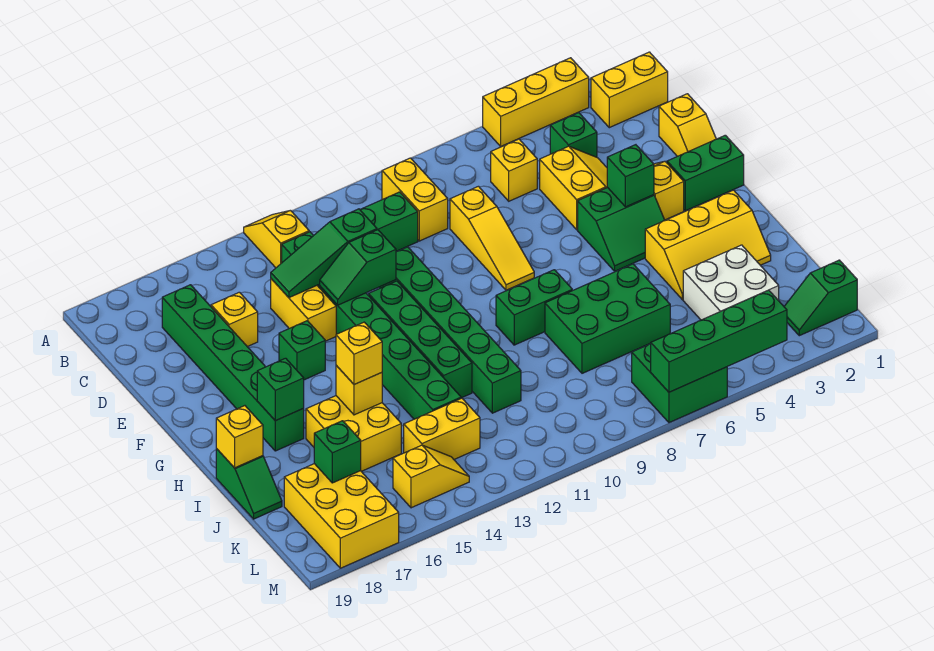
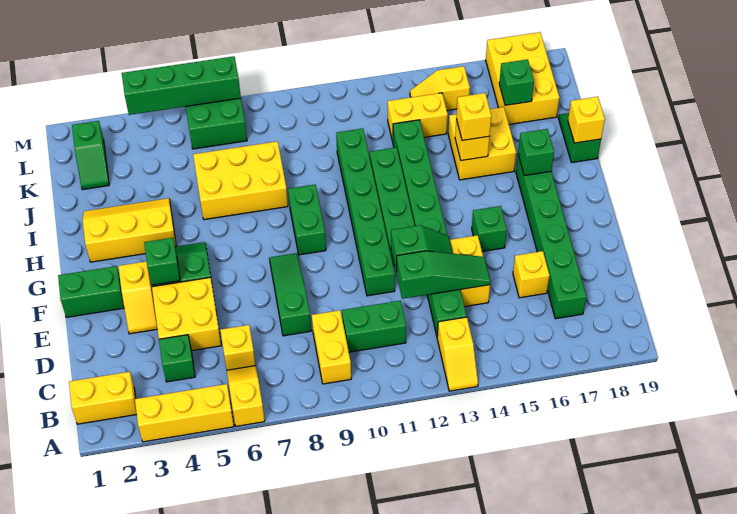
yellow slope D1:E1 level 1 top D -> yellow slope A6:B6 level 1 top A
yellow slope D4:E5 level 1 top 5 -> yellow brick D4:E5 level 1
yellow slope D8:F8 level 1 top D -> green slope D8:F8 level 1 top D
green brick H8:H9 level 1 -> green brick G9:H9 level 1
green brick I6:J8 level 1 -> yellow brick I6:J8 level 1
white brick J3:K4 level 1 -> none
green slope L1:L2 level 1 top 1 -> green slope K2:L2 level 1 top L

